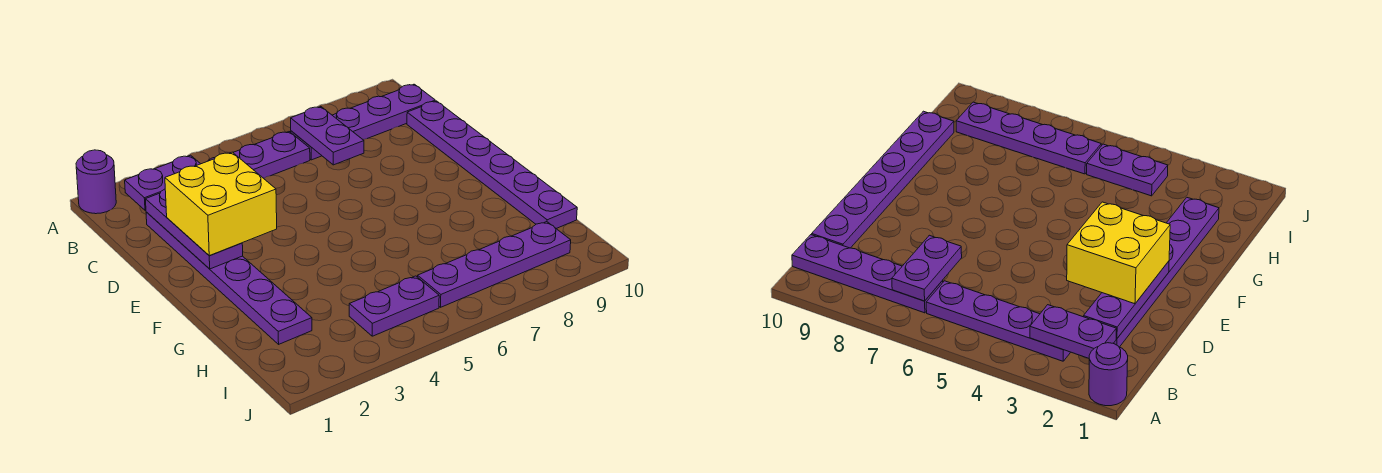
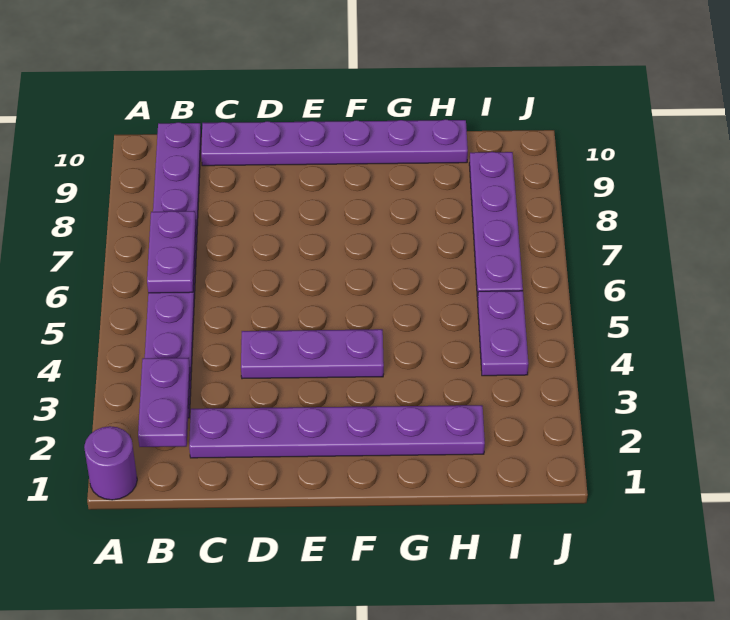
purple plate B7:C7 level 2 -> purple plate B6:B7 level 2
purple plate C2:E2 level 2 -> purple plate D4:F4 level 1
yellow brick D2:E3 level 3 -> none

